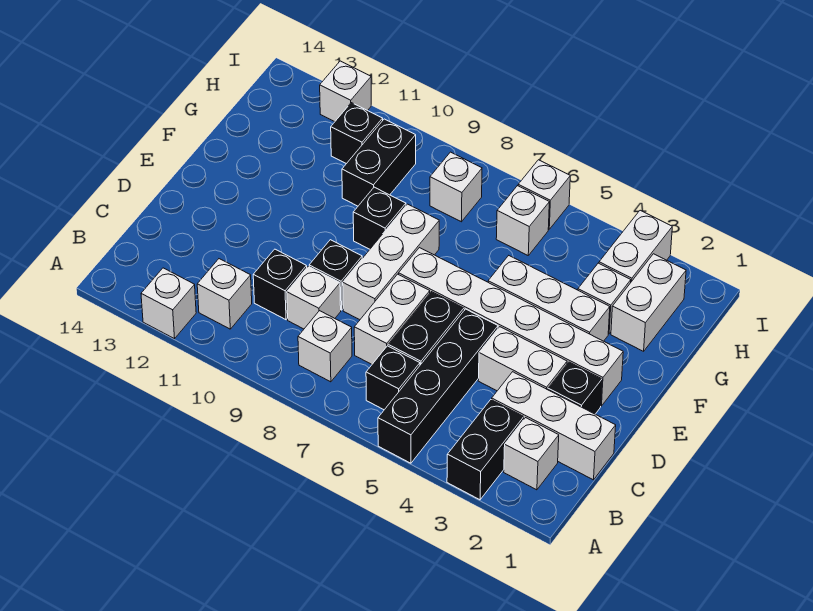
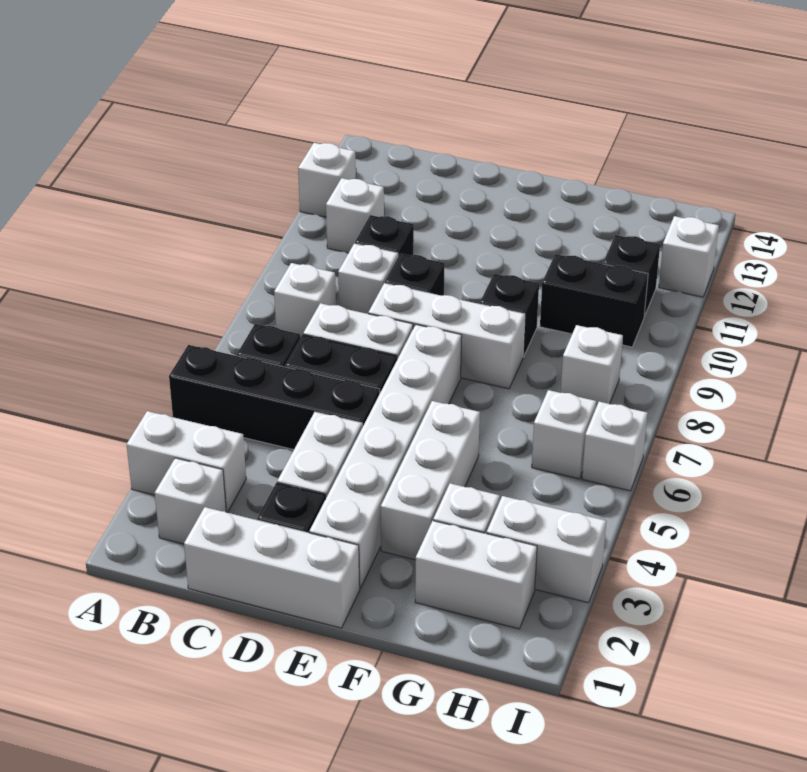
black brick A3:B3 level 1 -> white brick A3:B3 level 1
white brick C1:C3 level 1 -> white brick C1:E1 level 1

